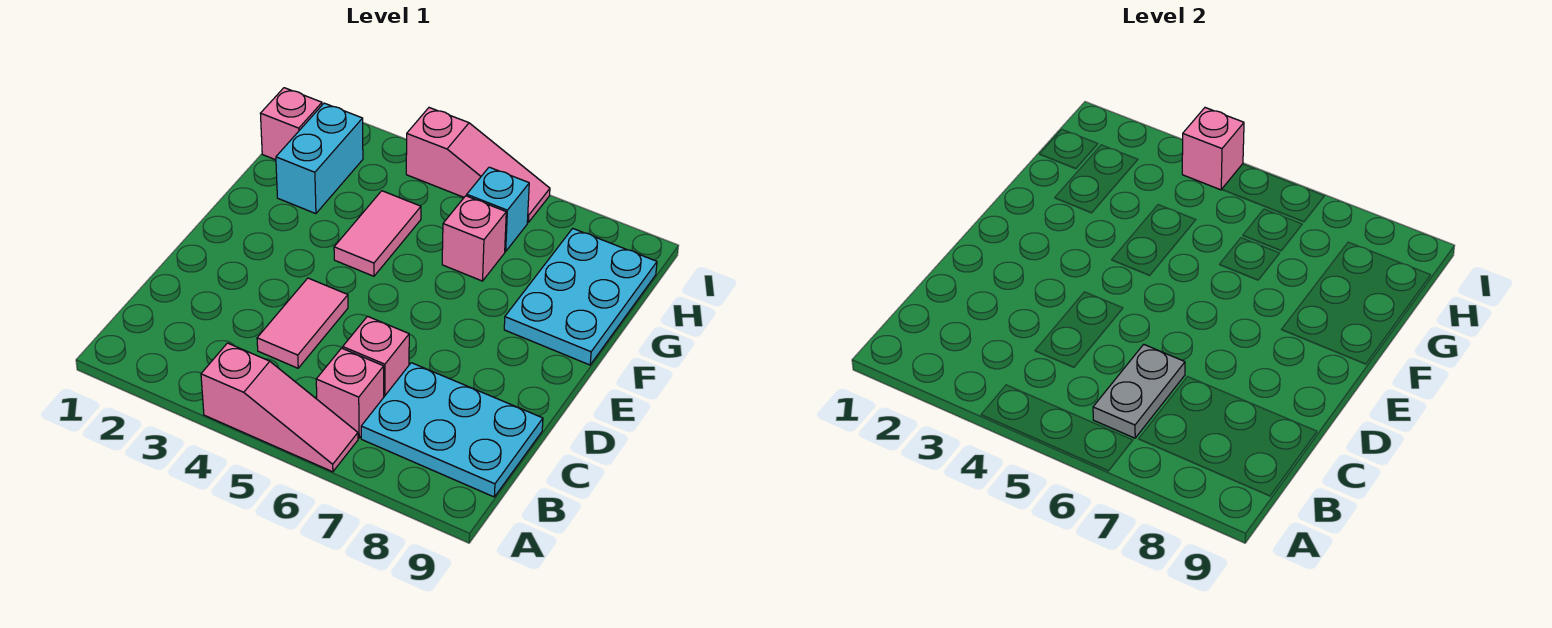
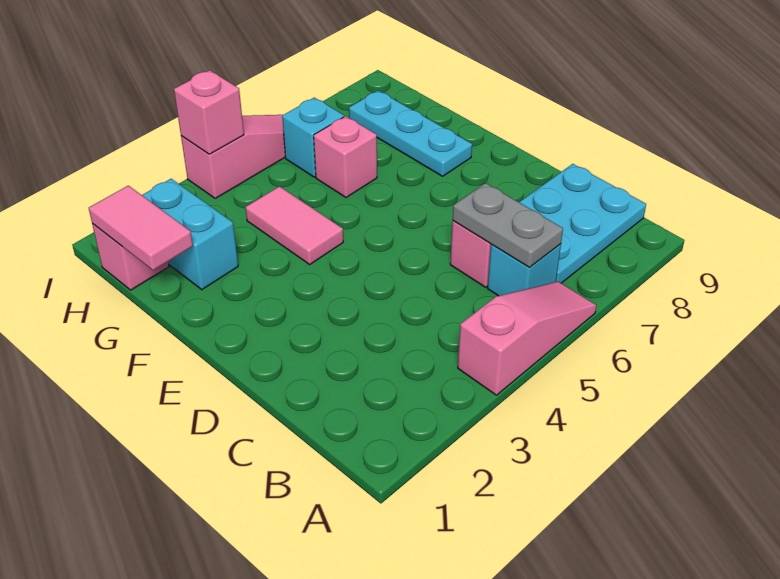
pink brick B6 level 1 -> cyan brick B6 level 1
pink tile C4:D4 level 1 -> pink tile G1:H1 level 2
cyan plate F8:H9 level 1 -> cyan plate F8:H8 level 1

